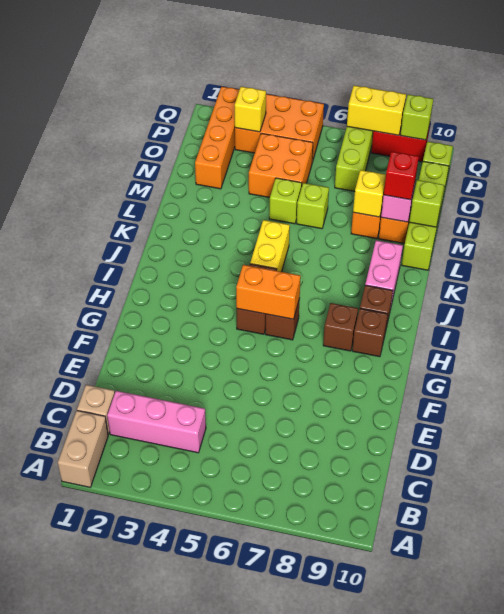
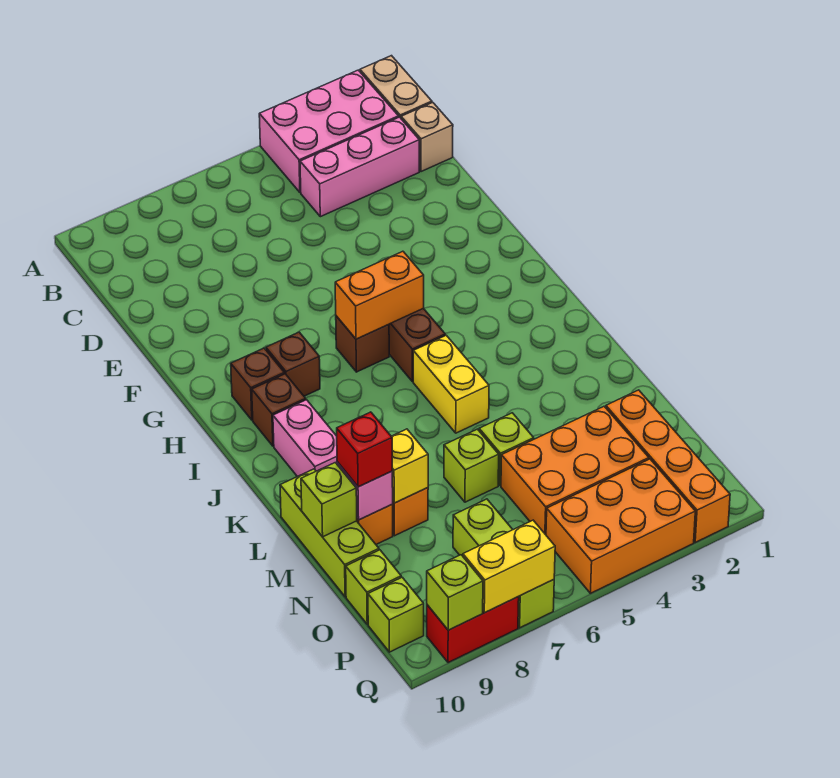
none -> pink brick A2:B4 level 1
orange brick N4:O5 level 1 -> orange brick N3:O5 level 1
yellow brick P3 level 2 -> none

